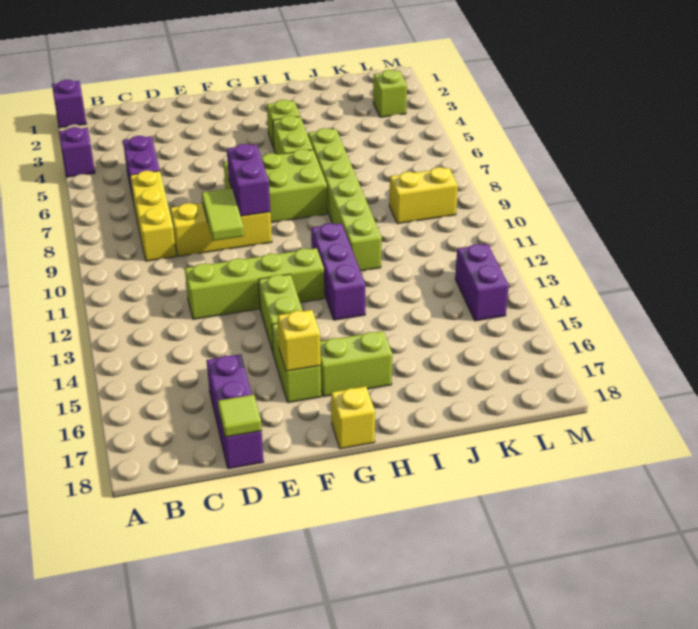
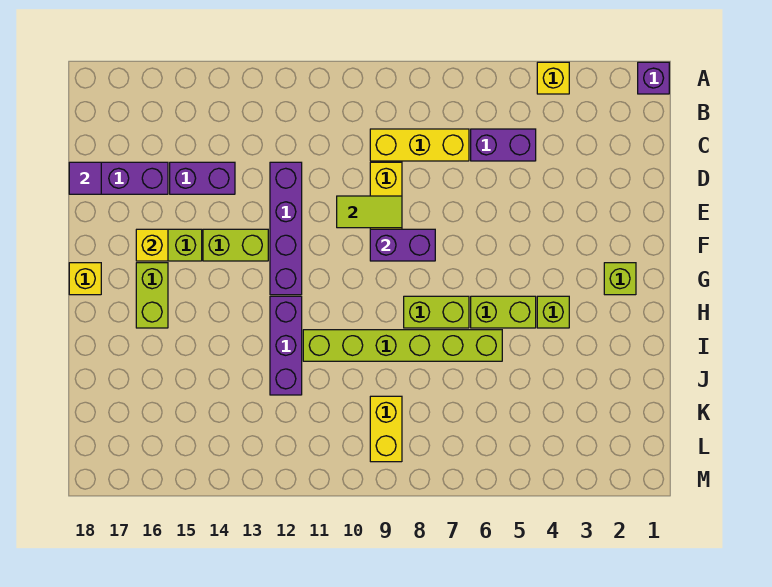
purple brick A4 level 1 -> yellow brick A4 level 1
lime brick D12:G12 level 1 -> purple brick D12:G12 level 1
lime tile D18 level 2 -> purple tile D18 level 2
lime brick F7:H8 level 1 -> lime brick H7:H8 level 1
purple brick H11:H13 level 1 -> purple brick H12:J12 level 1
lime brick L3 level 1 -> lime brick G2 level 1
purple brick L13:L14 level 1 -> purple brick D14:D15 level 1

